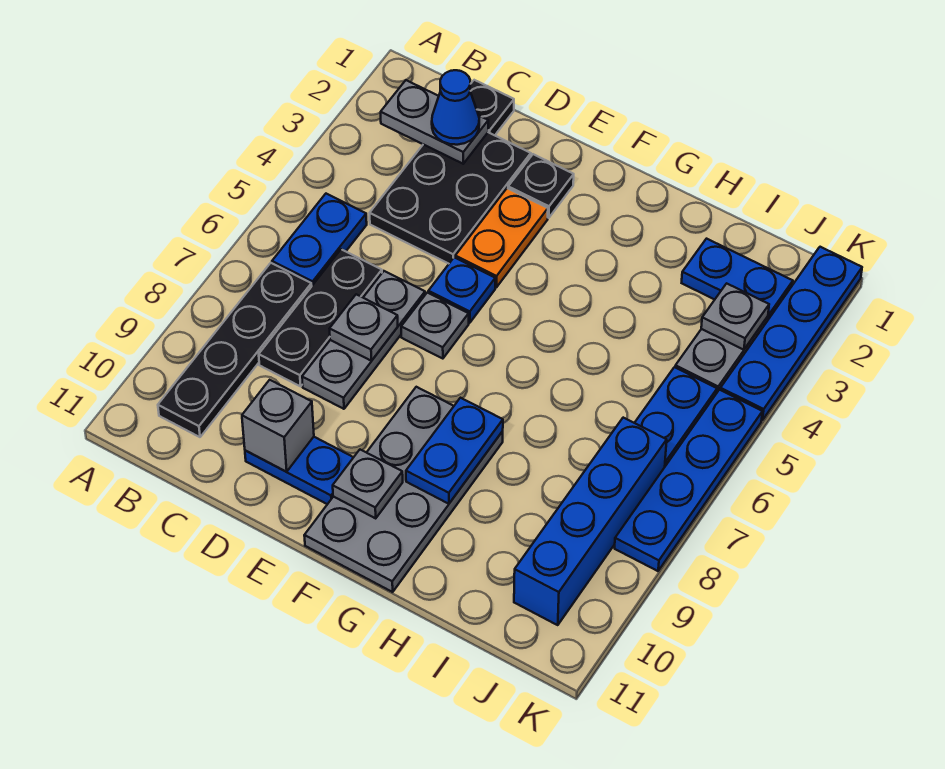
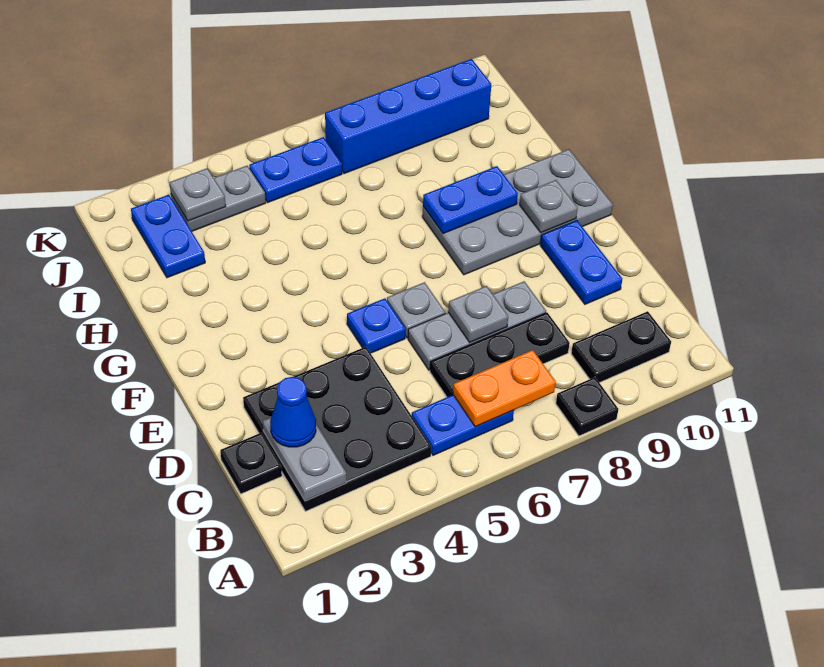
black plate B7:B10 level 1 -> black plate B9:B10 level 1
black plate C2:D4 level 1 -> black plate B2:D4 level 1
grey brick D10 level 2 -> none
black plate E2 level 1 -> black plate A8 level 1
orange plate E3:E4 level 1 -> orange plate B6:B7 level 2
blue plate K1:K4 level 1 -> none
blue plate K5:K8 level 1 -> none

